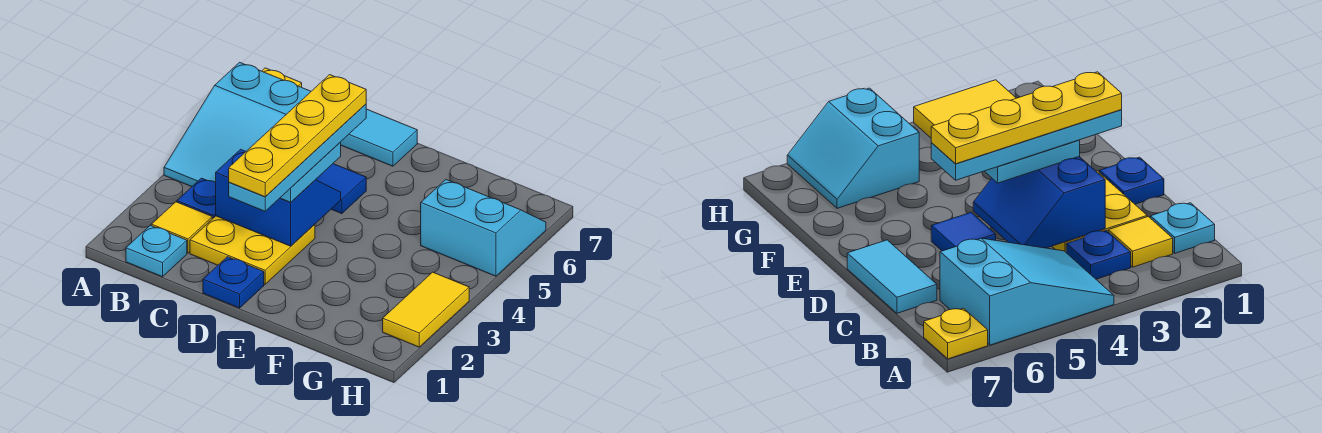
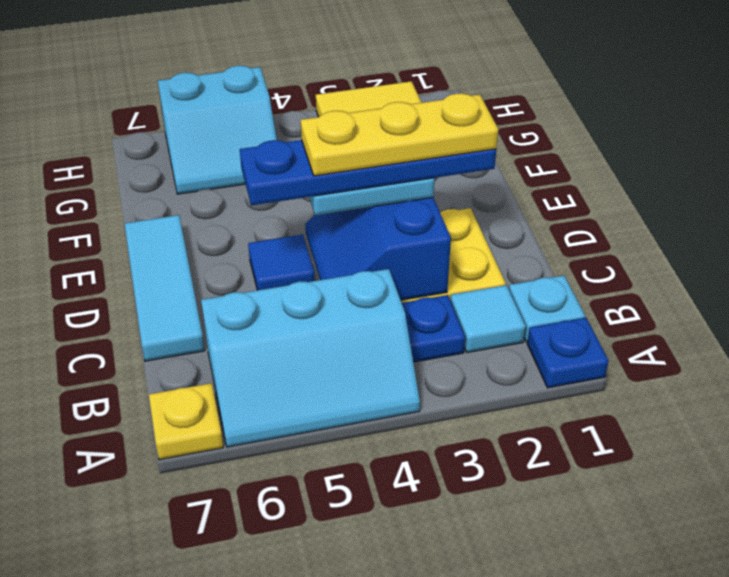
cyan slope A4:B6 level 1 top 6 -> cyan slope A4:B6 level 1 top B
yellow tile B2 level 1 -> cyan tile B2 level 1
cyan tile C7:D7 level 1 -> cyan tile C7:E7 level 1
blue plate D1 level 1 -> blue plate A1 level 1
cyan plate D2:D5 level 4 -> blue plate D2:D5 level 4
yellow plate D2:D5 level 5 -> yellow plate D2:D4 level 5
cyan slope G5:H6 level 1 top 5 -> cyan slope G5:H6 level 1 top H

